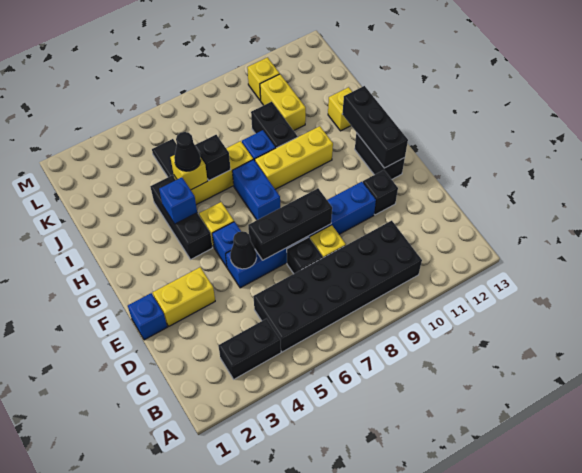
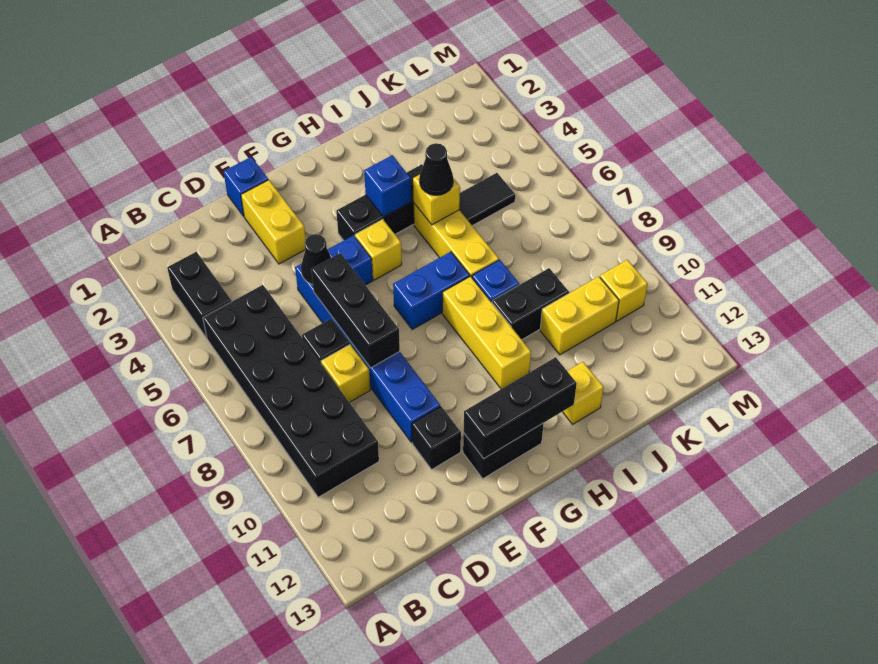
black brick I6 level 2 -> none

